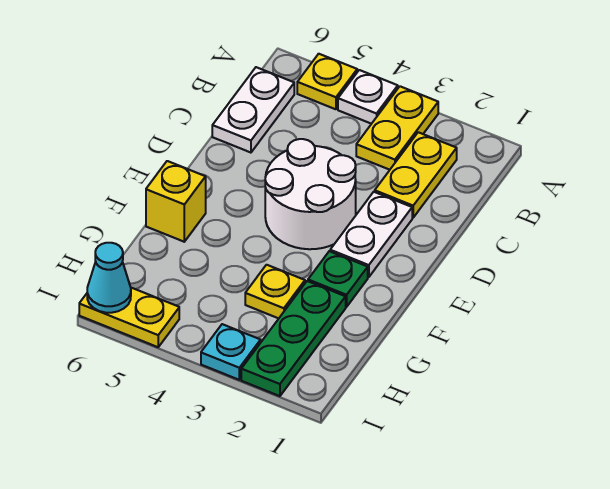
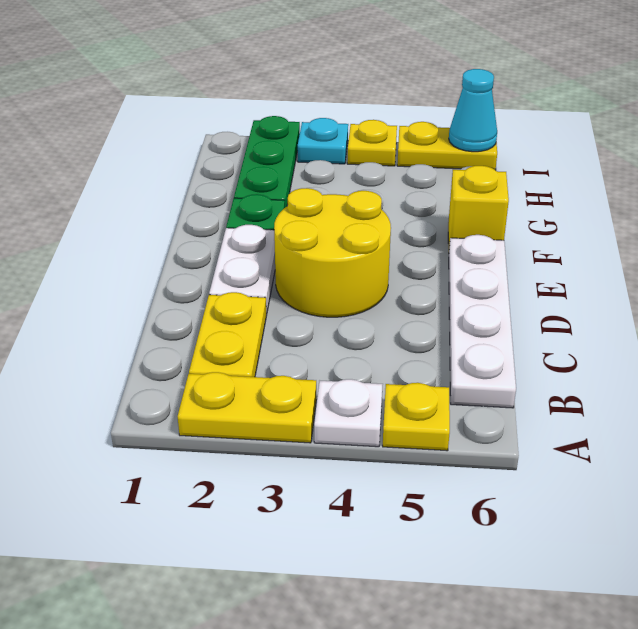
yellow plate A3:B3 level 1 -> yellow plate A2:A3 level 1
white plate B6:C6 level 1 -> white plate B6:E6 level 1
white round brick D3:E4 level 1 -> yellow round brick D3:E4 level 1
yellow plate G3 level 1 -> yellow plate I4 level 1

